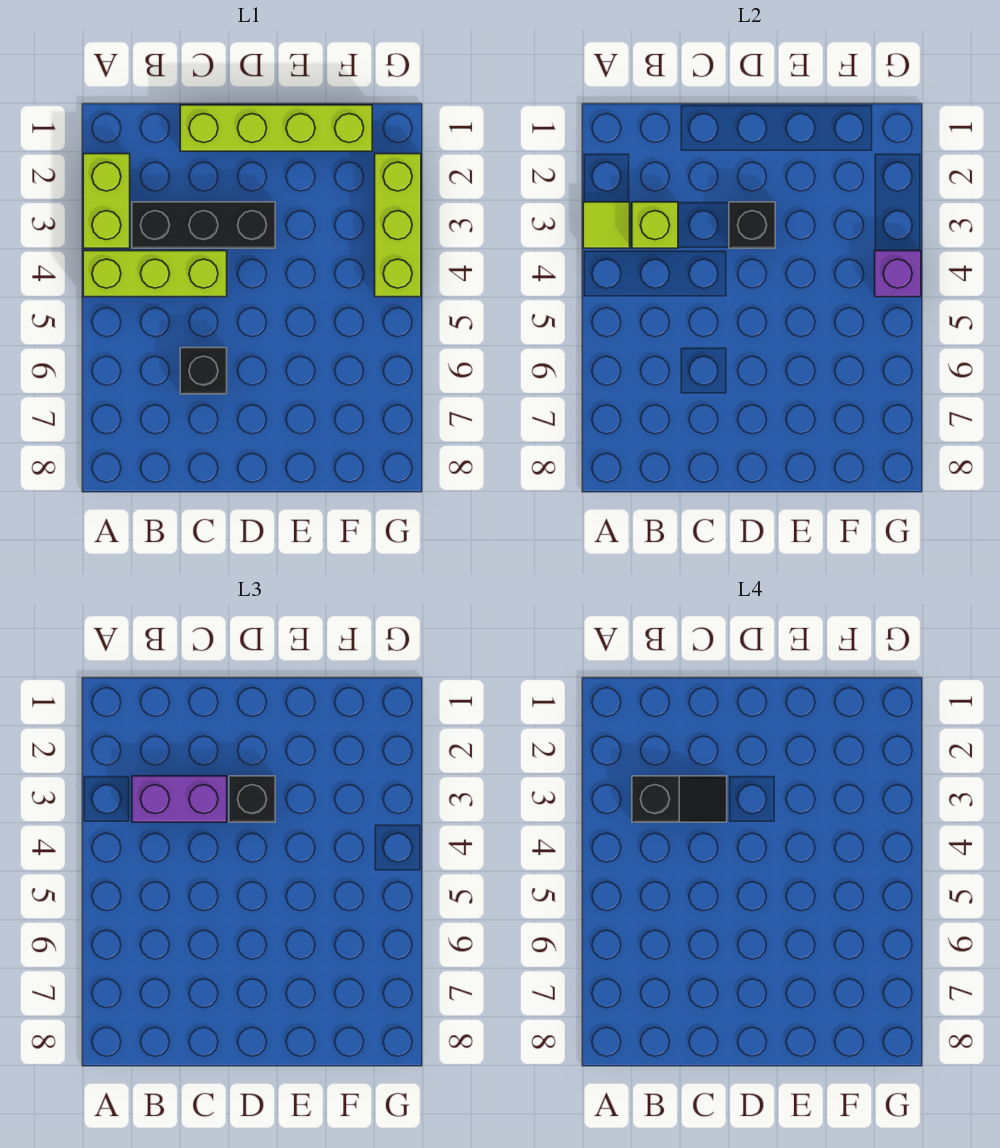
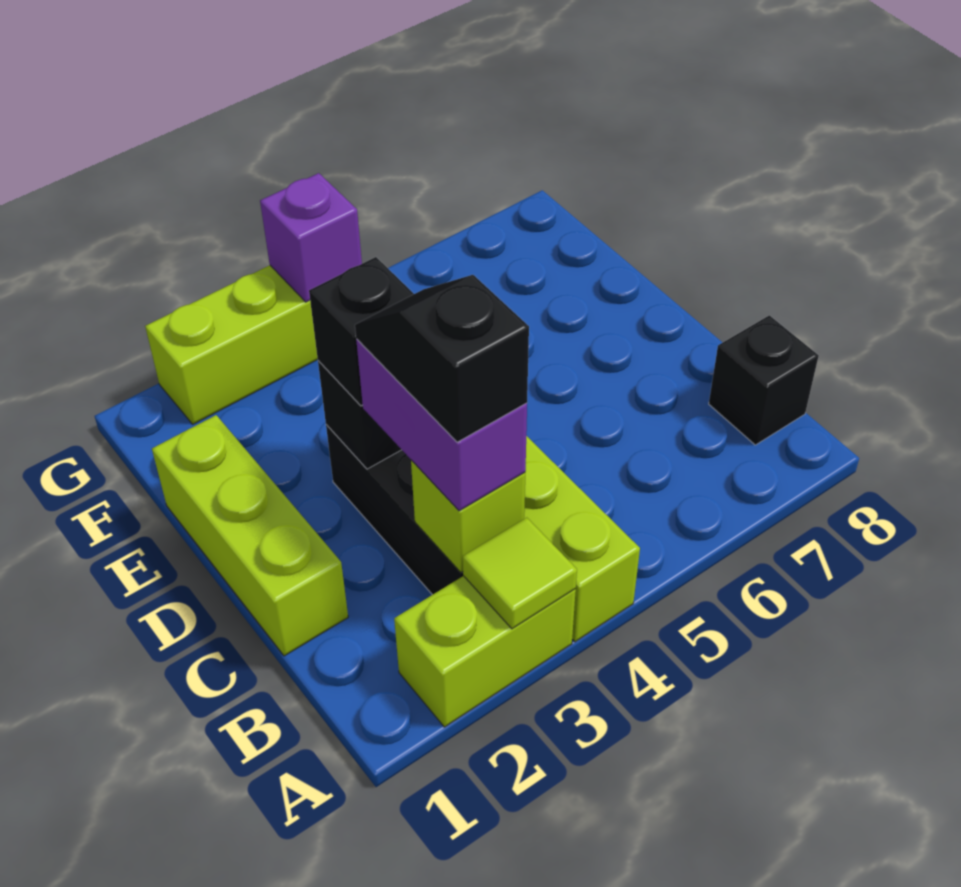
lime brick C1:F1 level 1 -> lime brick C1:E1 level 1
black brick C6 level 1 -> black brick B8 level 1

